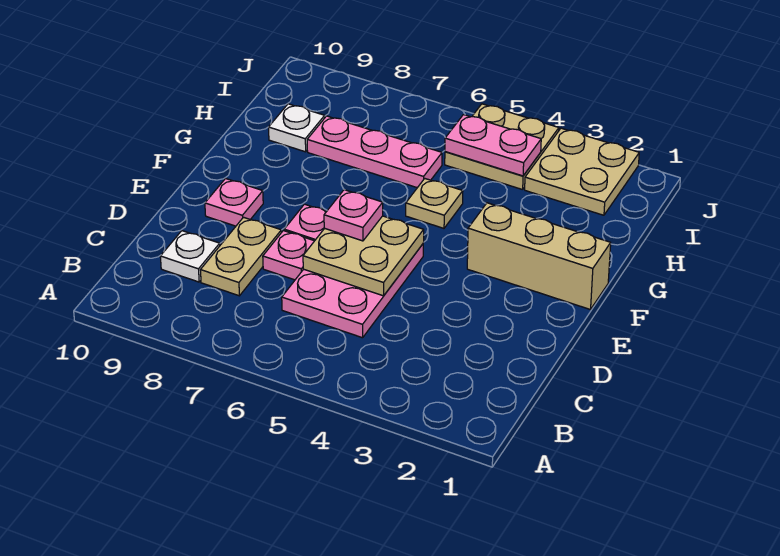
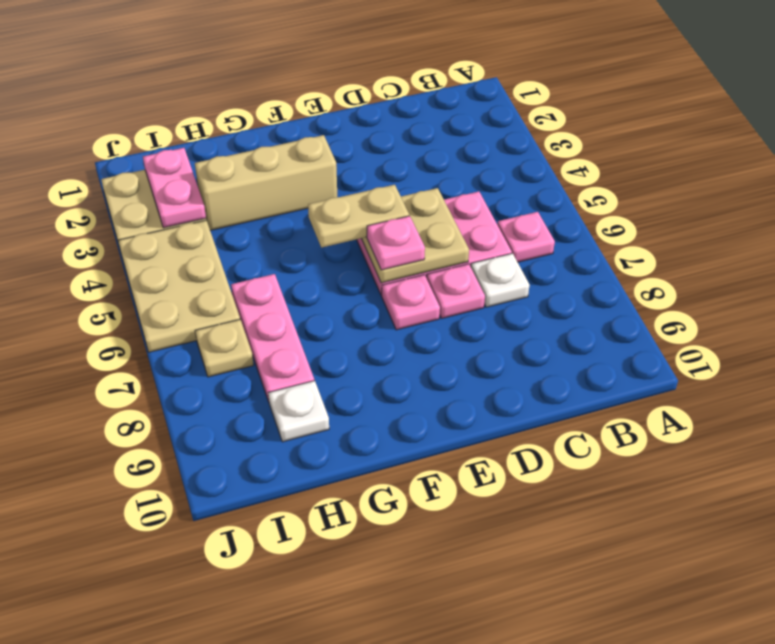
tan plate C8:D8 level 1 -> tan plate E5:F5 level 3
white plate C9 level 1 -> white plate C7 level 1
pink plate E9 level 1 -> pink plate B6 level 1
tan brick F1:F3 level 1 -> tan brick F3:H3 level 1
tan plate G5 level 1 -> tan plate I7 level 1
tan plate I4:J5 level 1 -> tan plate I4:J6 level 1
pink plate I4:I5 level 2 -> pink plate I2:I3 level 2

